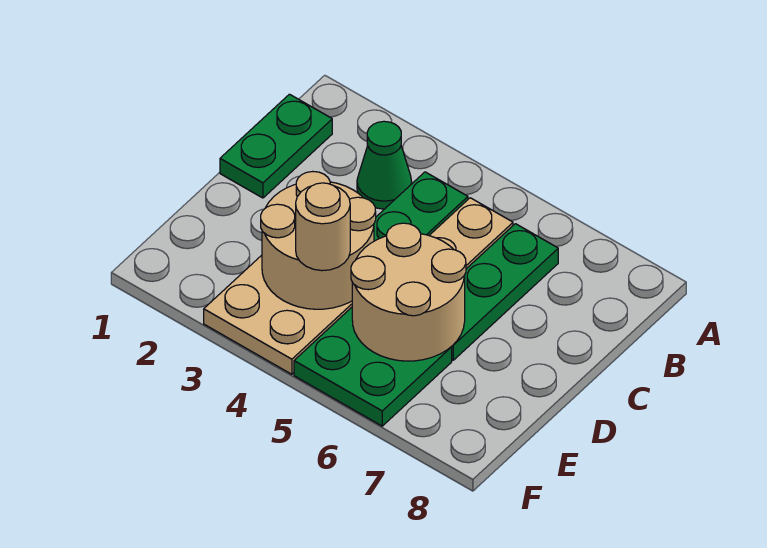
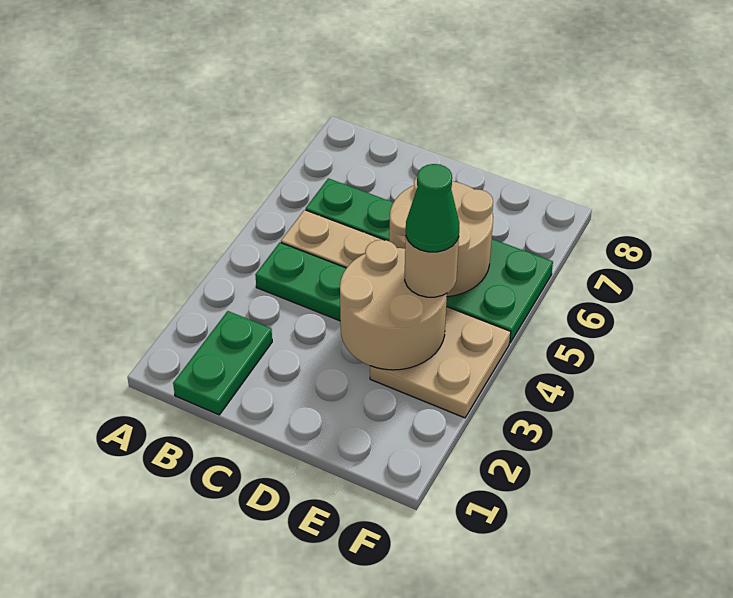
green plate B1:C1 level 1 -> green plate B1:B2 level 1
green cone B3 level 1 -> green cone E4 level 4

